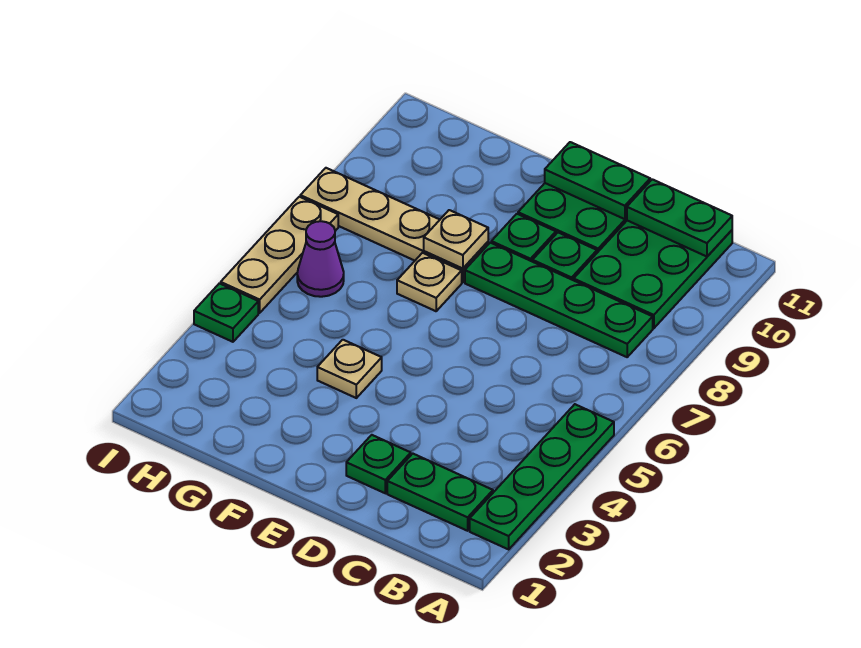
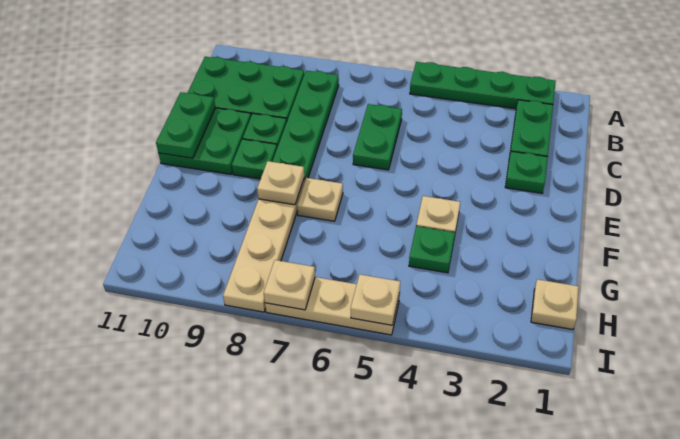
green plate B11:C11 level 2 -> green plate C6:D6 level 1
none -> tan plate H1 level 1
purple cone H6 level 1 -> none
green plate I4 level 1 -> green plate G4 level 1
none -> tan plate I5 level 2
none -> tan plate I7 level 2

